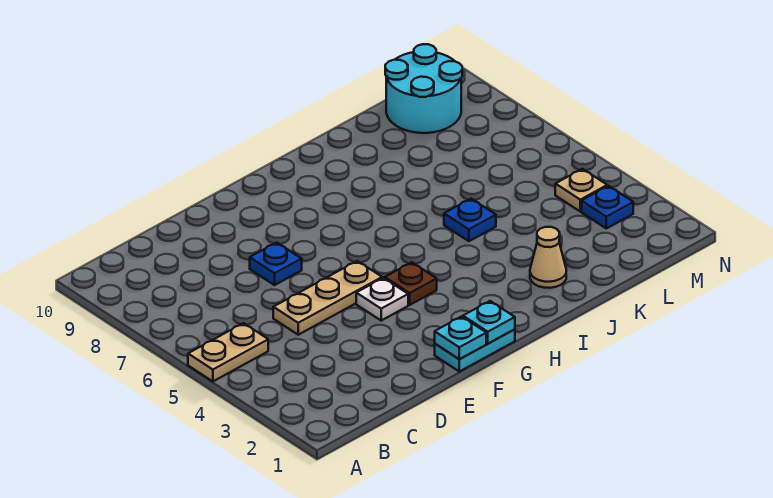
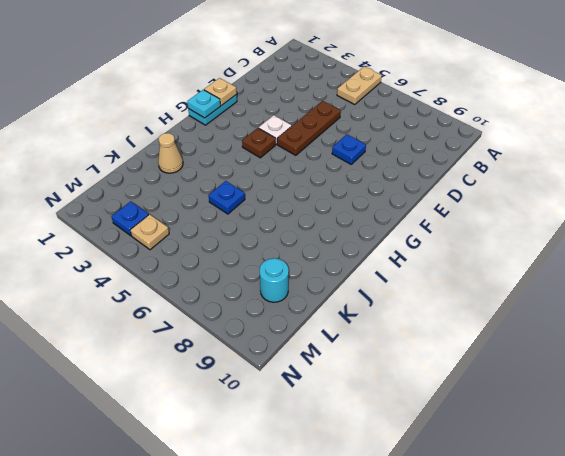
tan plate D5:F5 level 1 -> brown plate D5:F5 level 1
cyan plate F1 level 2 -> tan plate F1 level 2
cyan round brick L9:M10 level 1 -> cyan round brick L9 level 1

